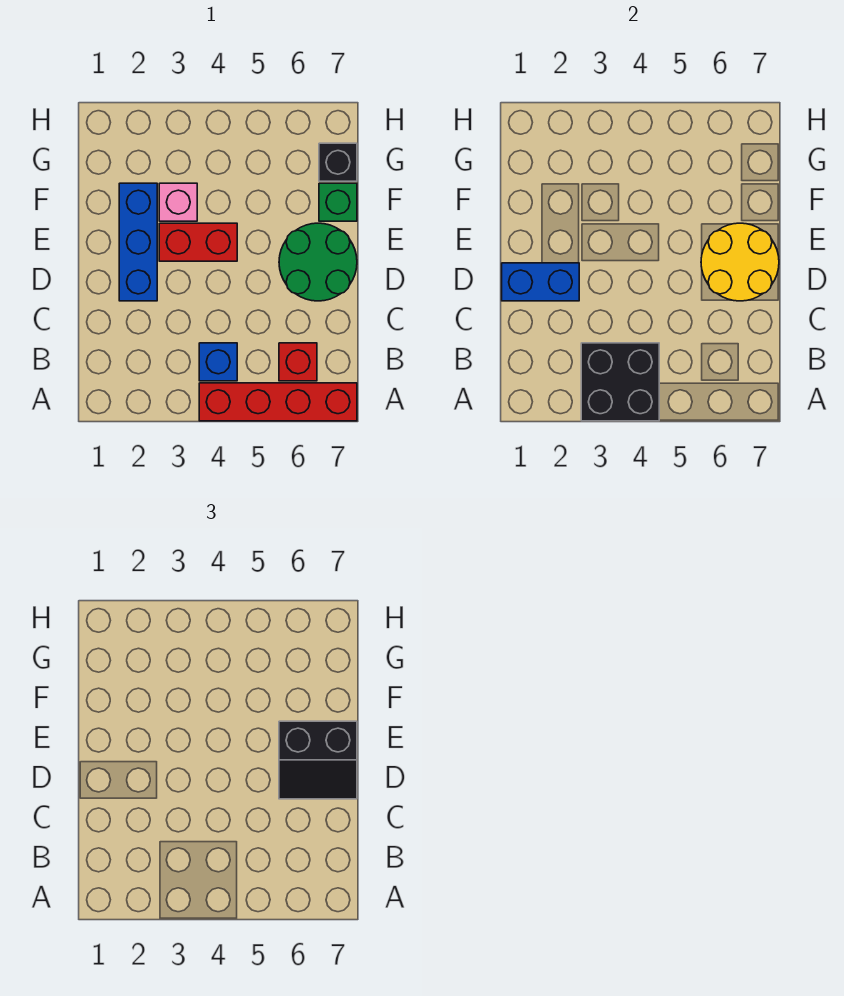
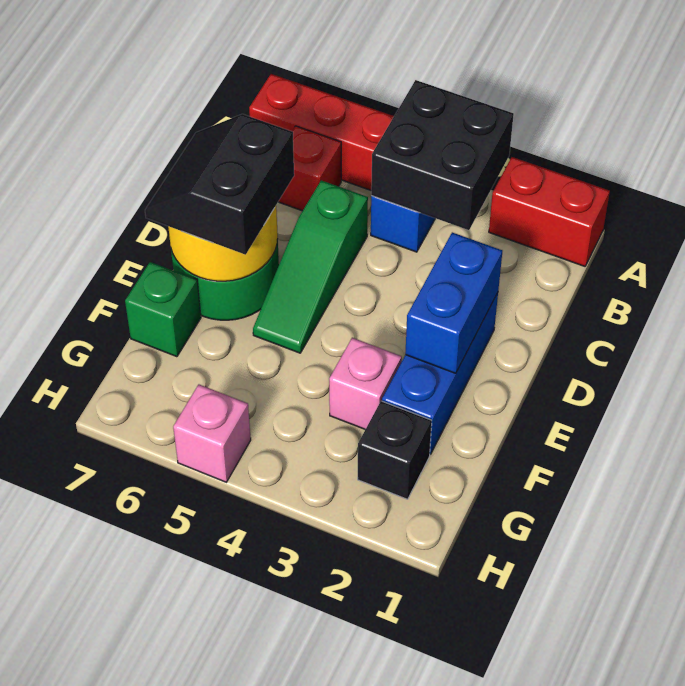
none -> green slope C5:E5 level 1 top C
blue brick D1:D2 level 2 -> blue brick D2:E2 level 2
black slope D6:E7 level 3 top E -> black slope D6:E7 level 3 top 6
red brick E3:E4 level 1 -> red brick A1:A2 level 1
black brick G7 level 1 -> black brick G2 level 1
none -> pink brick H5 level 1

